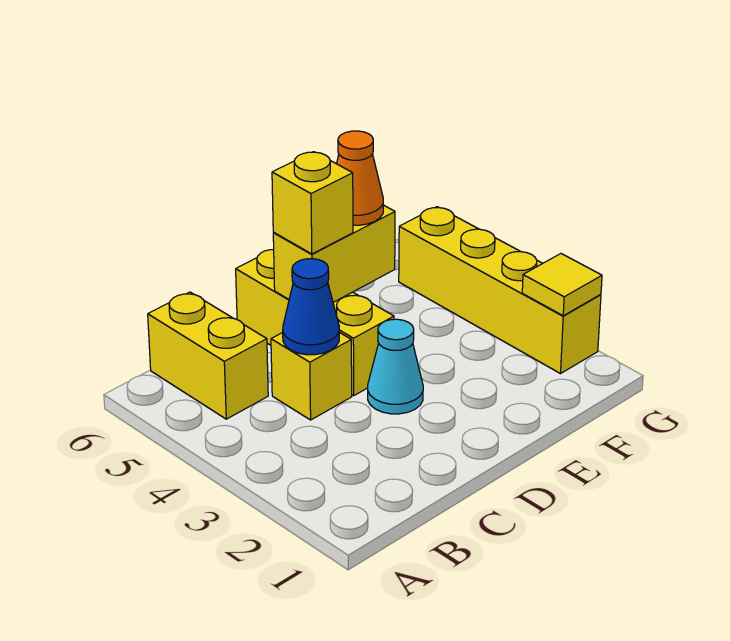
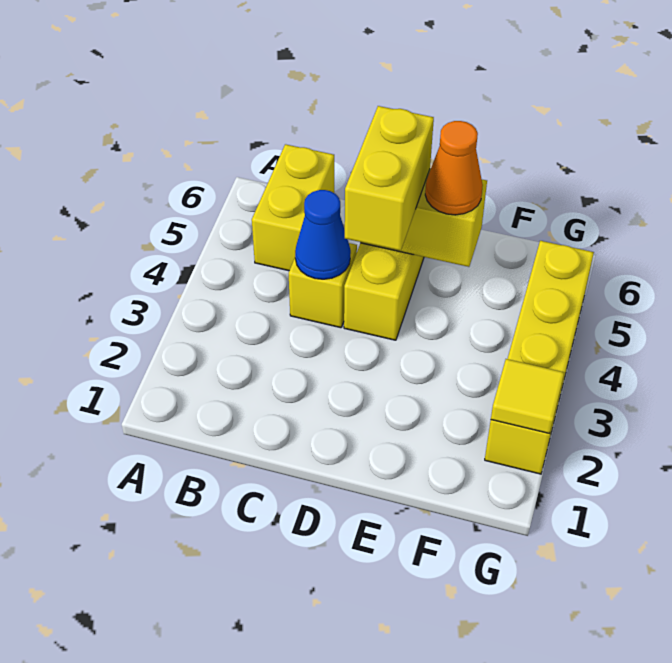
cyan cone D3 level 1 -> none
yellow brick D5 level 3 -> yellow brick D4:D5 level 3

